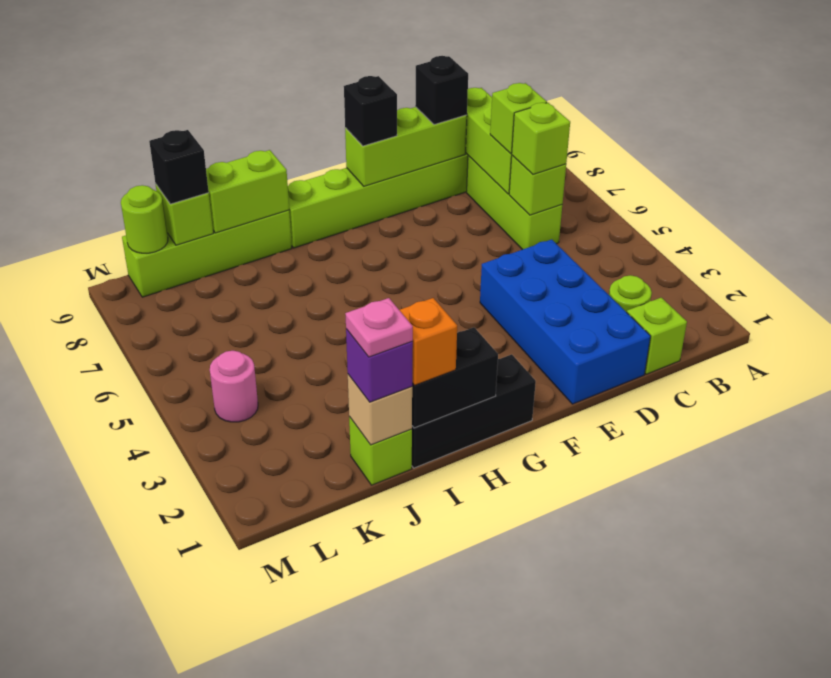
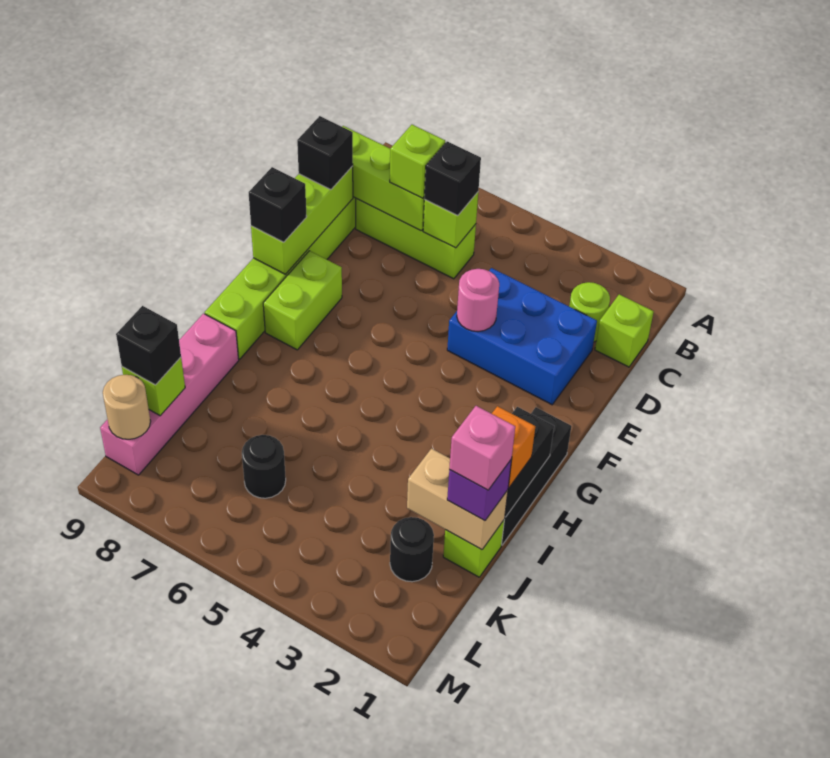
lime brick C6 level 3 -> black brick C6 level 3
blue brick D1:E4 level 1 -> blue brick D2:E4 level 1
lime brick I9:L9 level 1 -> pink brick I9:L9 level 1
lime brick I9:J9 level 2 -> lime brick F8:G8 level 1
tan brick J1 level 2 -> tan brick J1:J2 level 2
pink plate J1 level 4 -> pink brick J1 level 4
none -> black round brick K2 level 1
none -> black round brick K6 level 1
pink round brick L4 level 1 -> pink round brick E4 level 2
lime round brick L9 level 2 -> tan round brick L9 level 2

